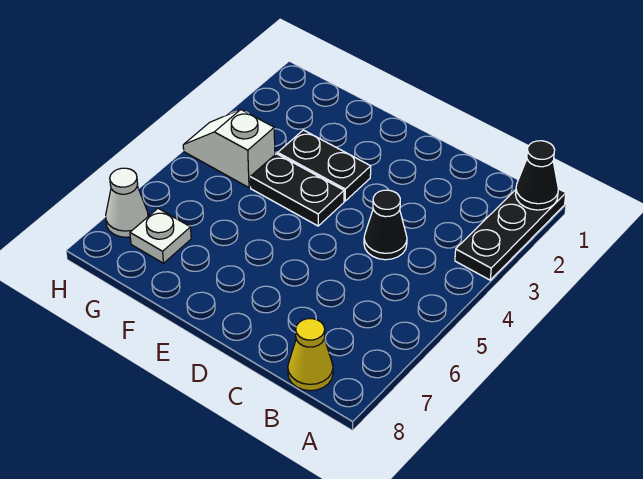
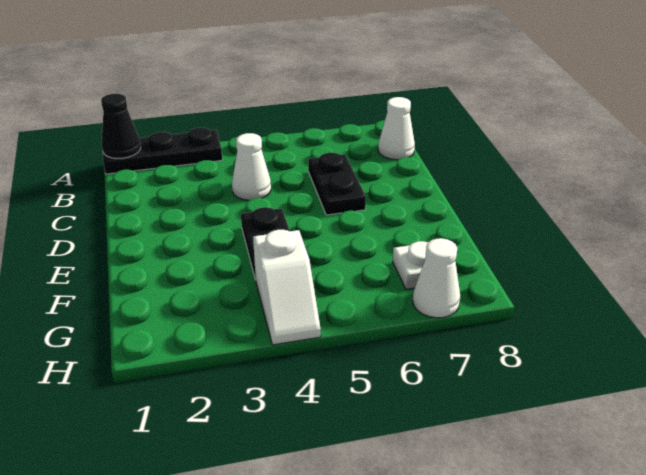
yellow cone B8 level 1 -> white cone B8 level 1
black cone C4 level 1 -> white cone C4 level 1
black plate E3:F3 level 1 -> black plate C6:D6 level 1

